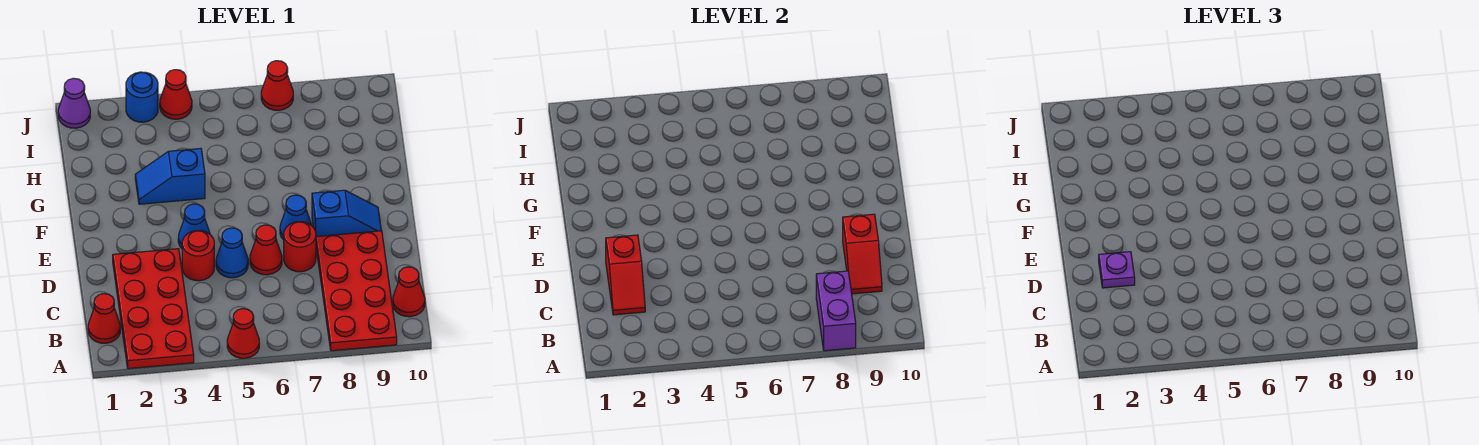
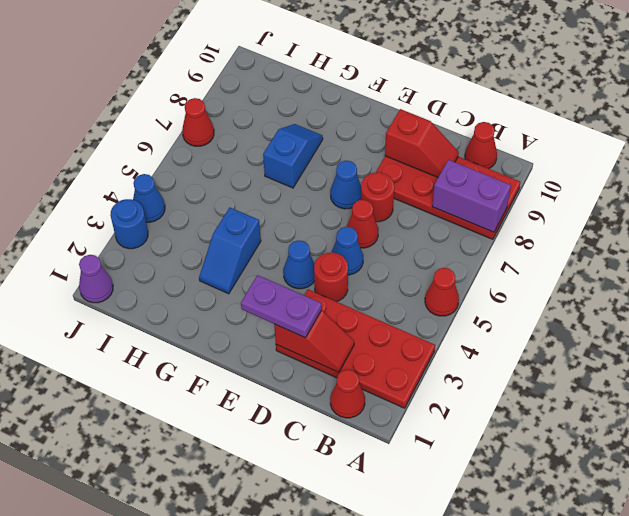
purple plate D2 level 3 -> purple plate D2:E2 level 3
blue slope E8:E9 level 1 top 8 -> blue slope G7:G8 level 1 top 7
red cone J4 level 1 -> blue cone J4 level 1

